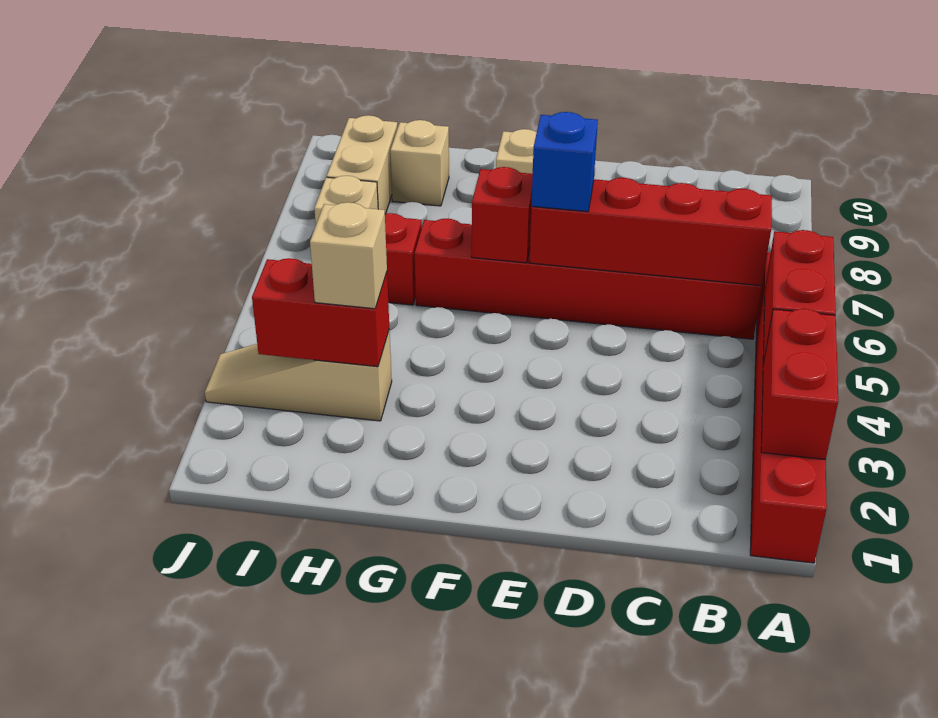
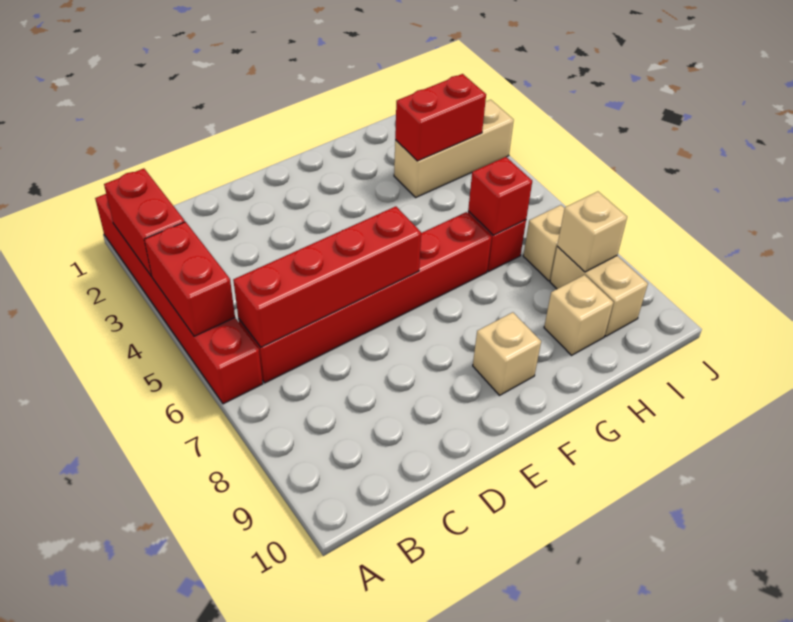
blue brick E6 level 3 -> none
red brick F6 level 2 -> red brick H6 level 2
tan slope H3:J3 level 1 top H -> tan brick H3:J3 level 1
tan brick H3 level 3 -> tan brick I8 level 2

